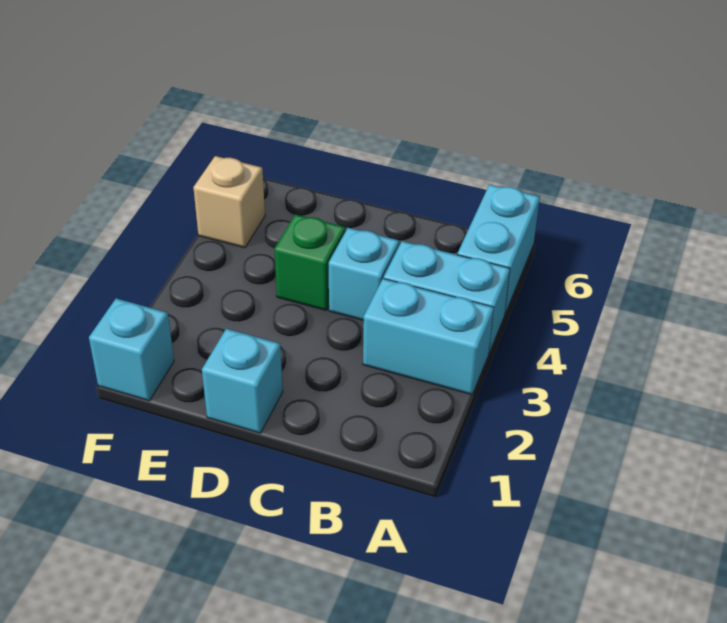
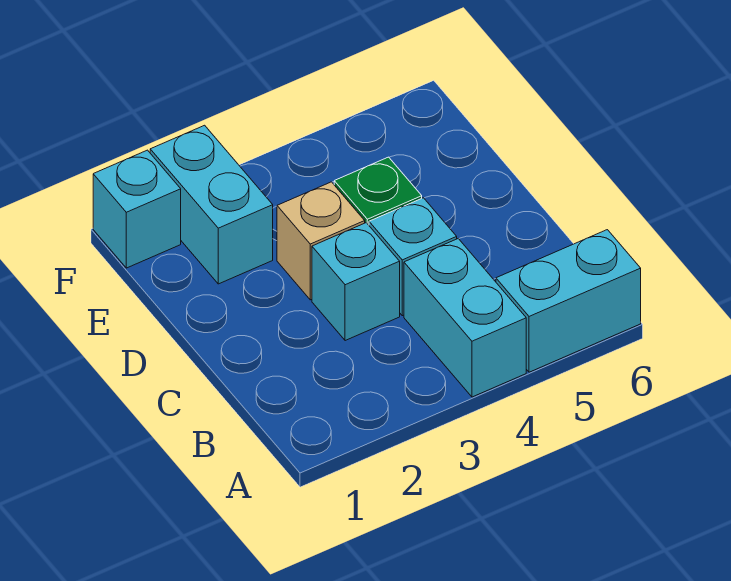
cyan brick A3:B3 level 1 -> cyan brick E2:F2 level 1
cyan brick D1 level 1 -> cyan brick C3 level 1
tan brick F5 level 1 -> tan brick D3 level 1

